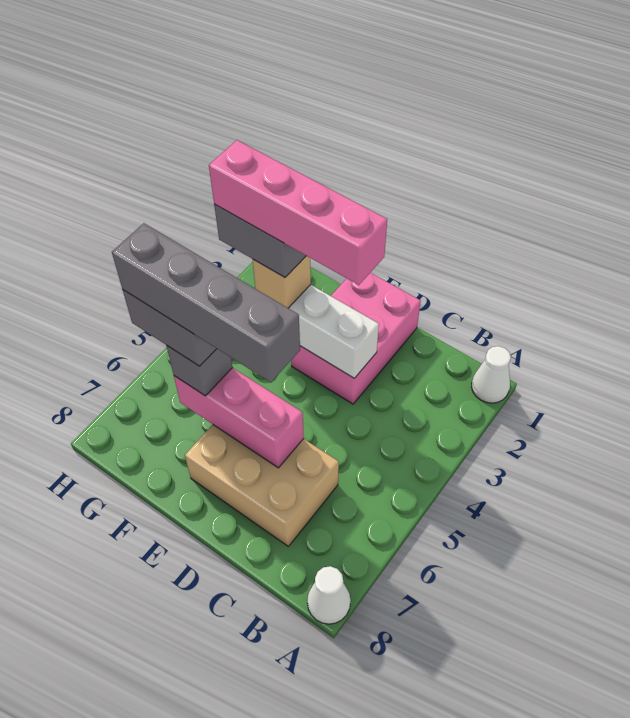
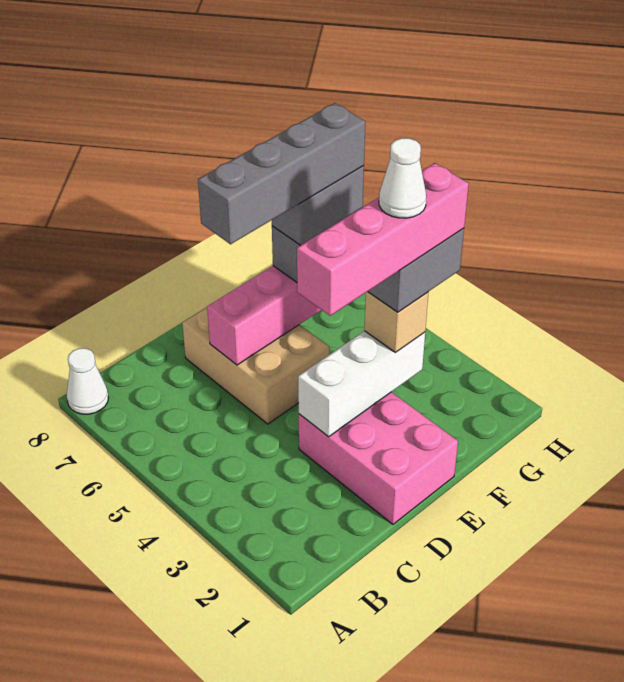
white cone A1 level 1 -> white cone F3 level 6
tan brick C6:E7 level 1 -> tan brick D5:E7 level 1

